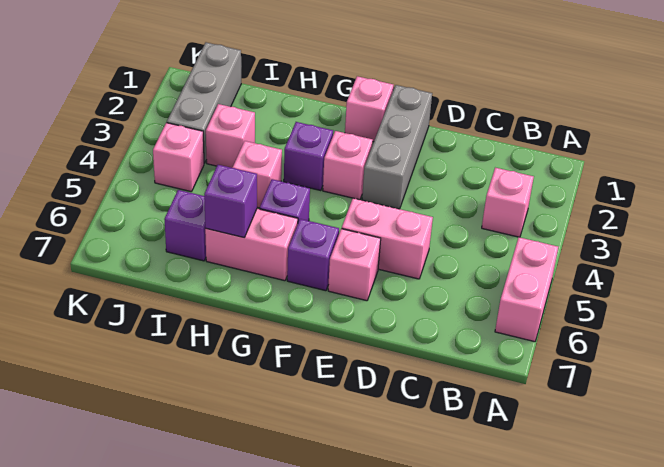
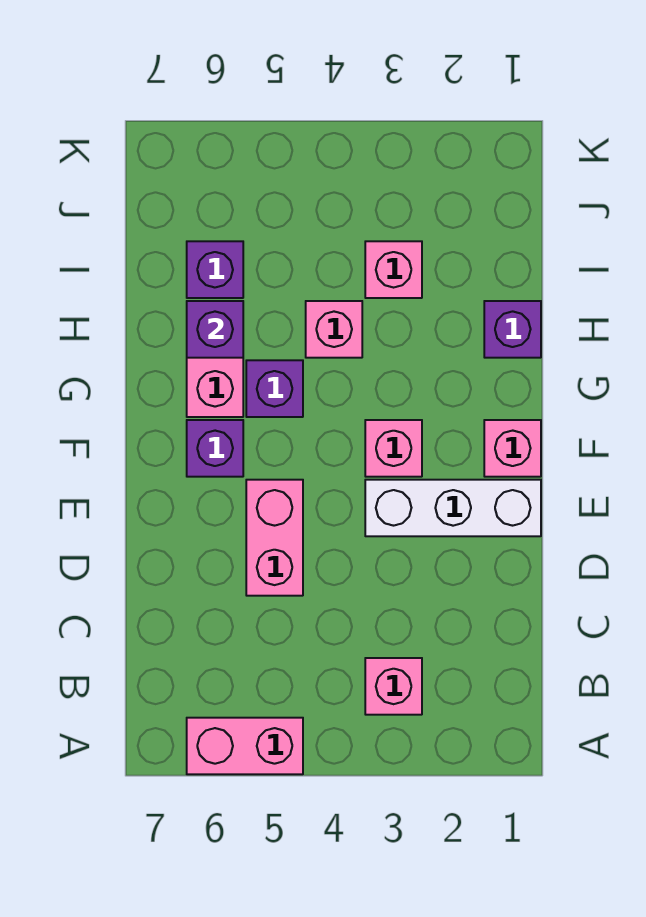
grey brick E1:E3 level 1 -> white brick E1:E3 level 1
pink brick E6 level 1 -> none
purple brick G3 level 1 -> purple brick H1 level 1
grey brick J1:J3 level 1 -> none
pink brick J4 level 1 -> none

